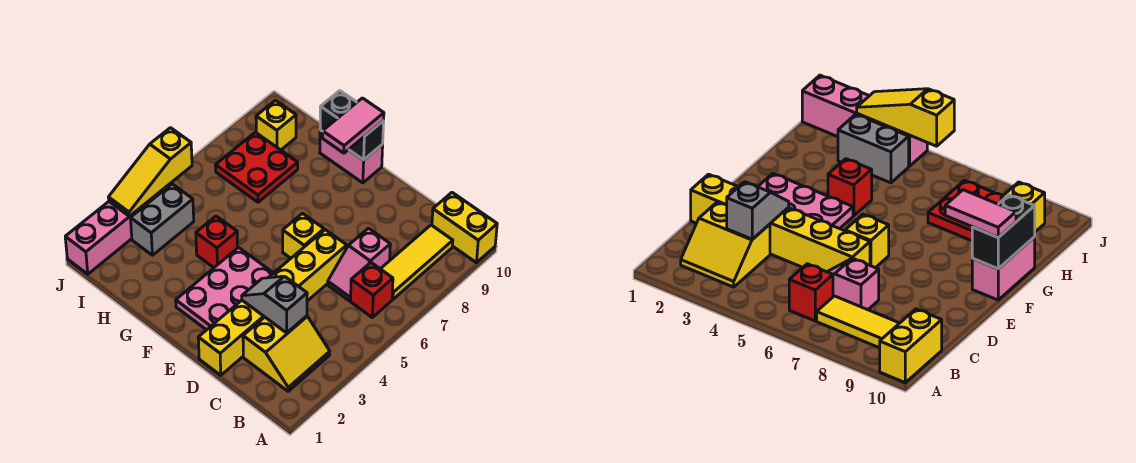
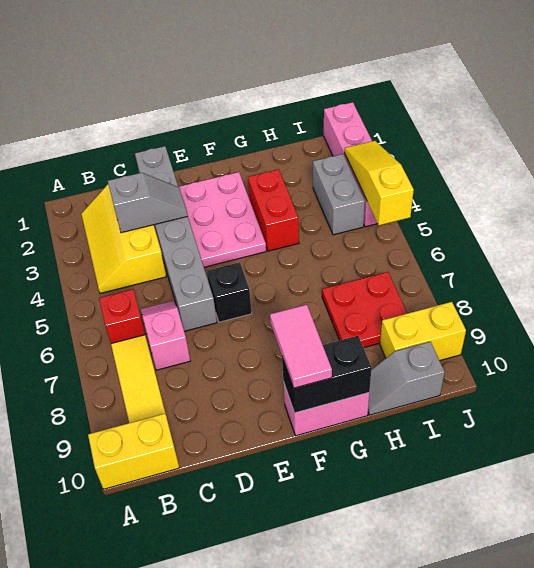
yellow slope B2:C3 level 1 top C -> yellow slope B2:C4 level 1 top C
yellow brick D1:D6 level 1 -> grey brick D1:D6 level 1
yellow brick E6 level 1 -> black brick E6 level 1
red brick G4 level 1 -> red brick G3:G4 level 1
none -> grey slope H10:I10 level 1 top I
yellow brick I9 level 1 -> yellow brick I9:J9 level 1

